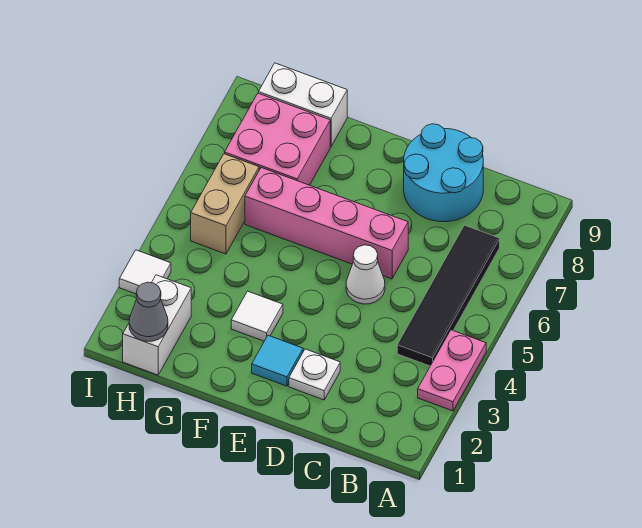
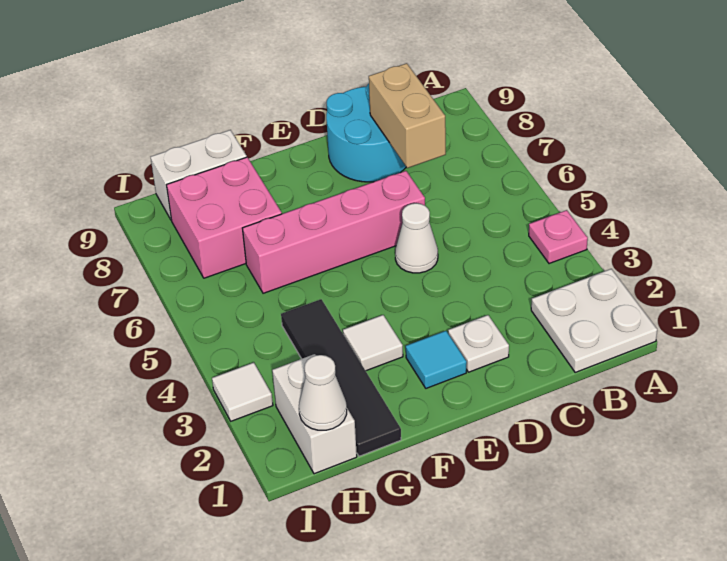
none -> white plate A1:B2 level 1
pink plate A3:A4 level 1 -> pink plate A4 level 1
black tile B4:B7 level 1 -> black tile G1:G4 level 1
grey cone H1 level 2 -> white cone H1 level 2
tan brick H5:H6 level 1 -> tan brick C7:C8 level 2

